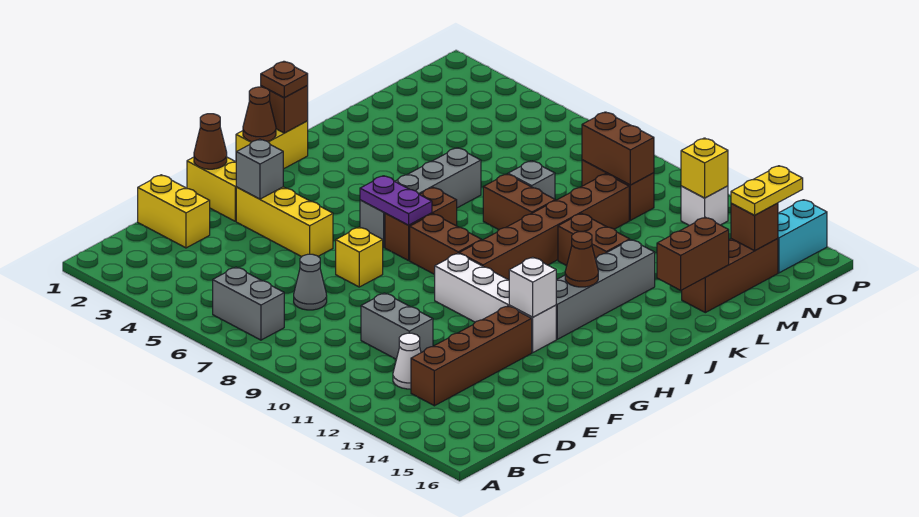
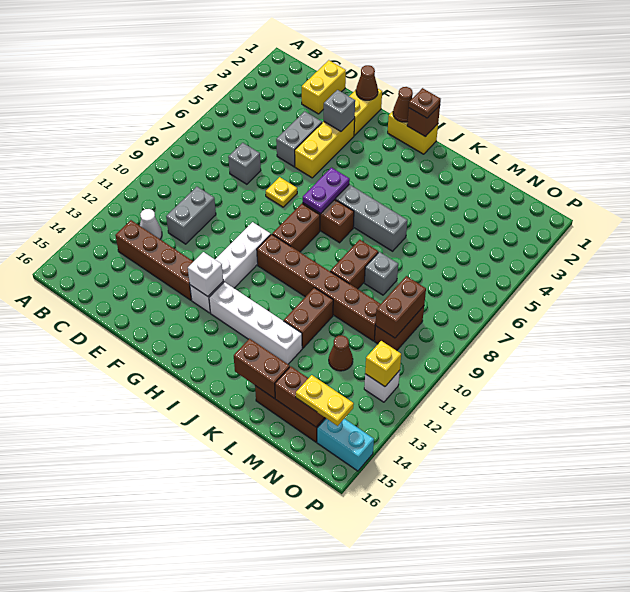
grey brick B6:B7 level 1 -> grey brick E4:E5 level 1
grey cone D7 level 1 -> grey brick D7 level 1
yellow brick F7 level 1 -> yellow plate F7 level 1
grey brick H13:K13 level 1 -> white brick H13:K13 level 1
brown cone I13 level 2 -> brown cone M12 level 1
brown brick N15 level 2 -> brown brick M15:N15 level 2

